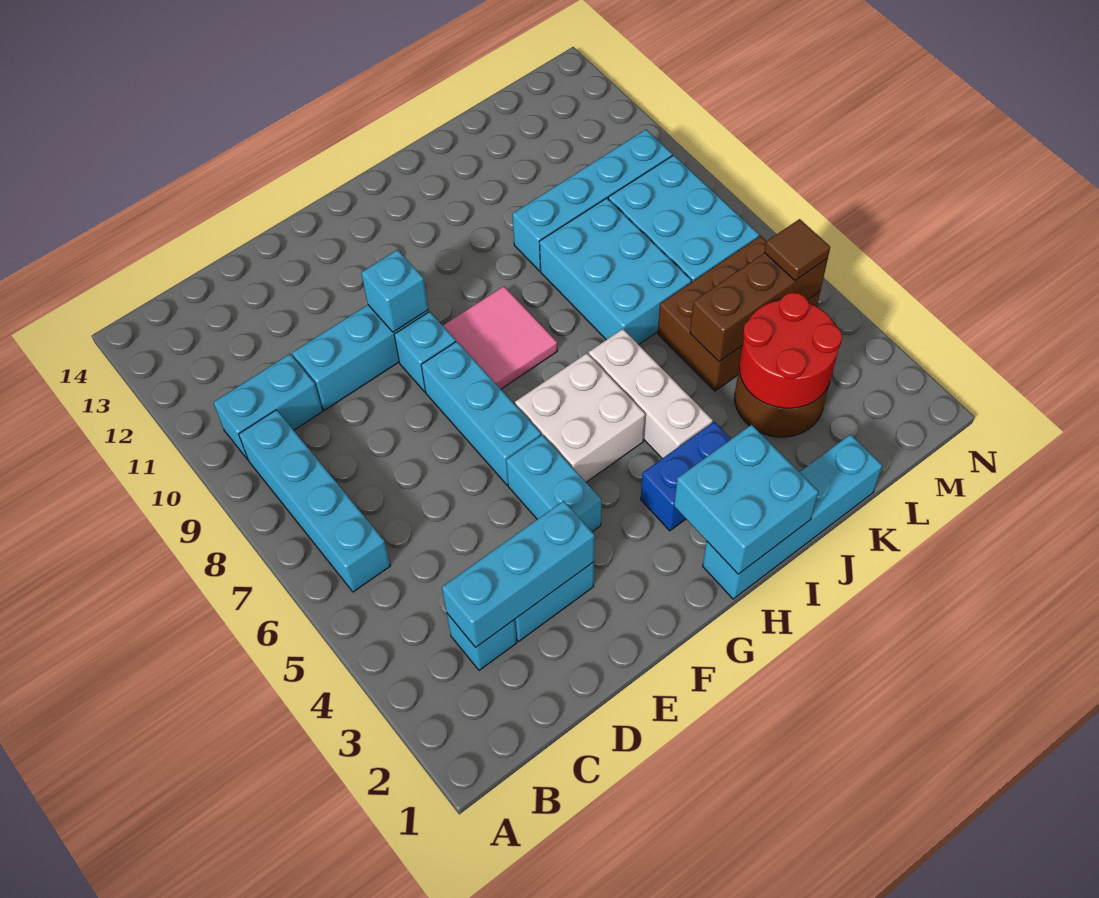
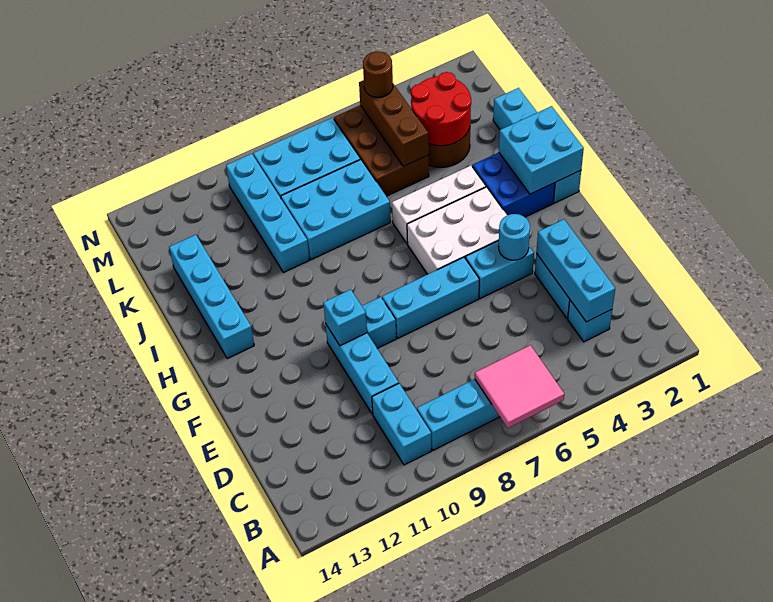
none -> cyan round brick F4 level 2
white brick G5:H6 level 1 -> white brick G4:H6 level 1
pink tile G8:H9 level 1 -> pink tile A6:B7 level 2
blue brick H3:I3 level 1 -> blue brick H2:I3 level 1
none -> cyan brick H13:K13 level 1
brown tile M5 level 3 -> brown round brick M5 level 3

